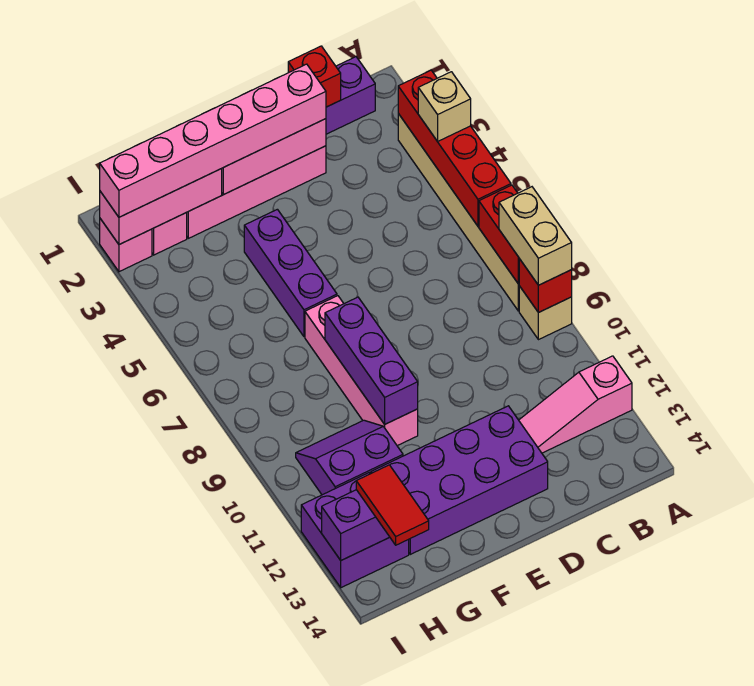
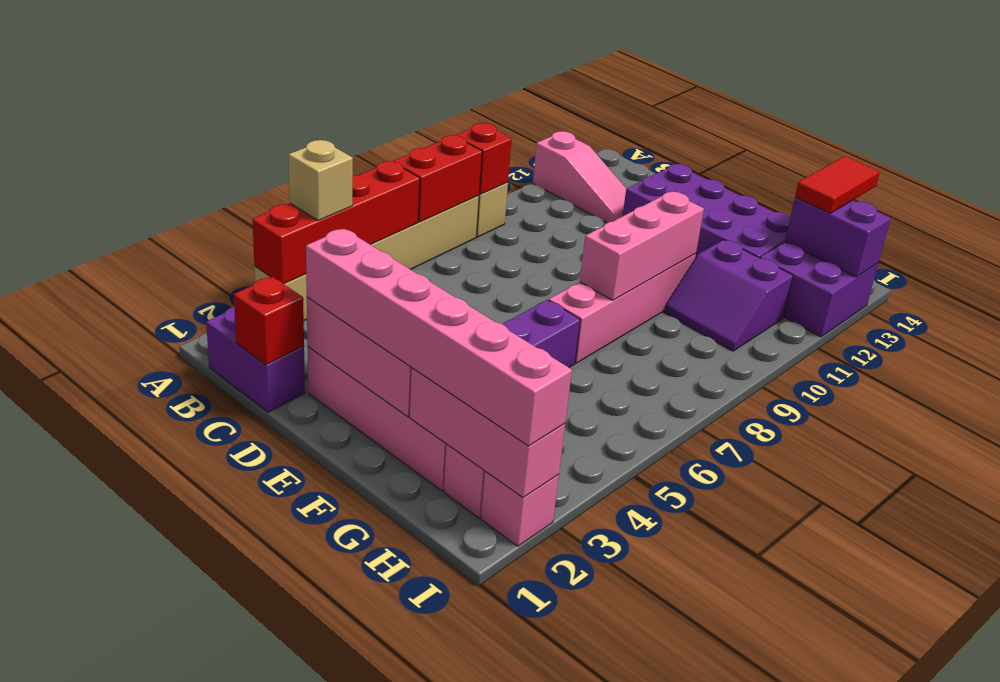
tan brick A8:A9 level 3 -> none
purple brick F8:F10 level 2 -> pink brick F8:F10 level 2

